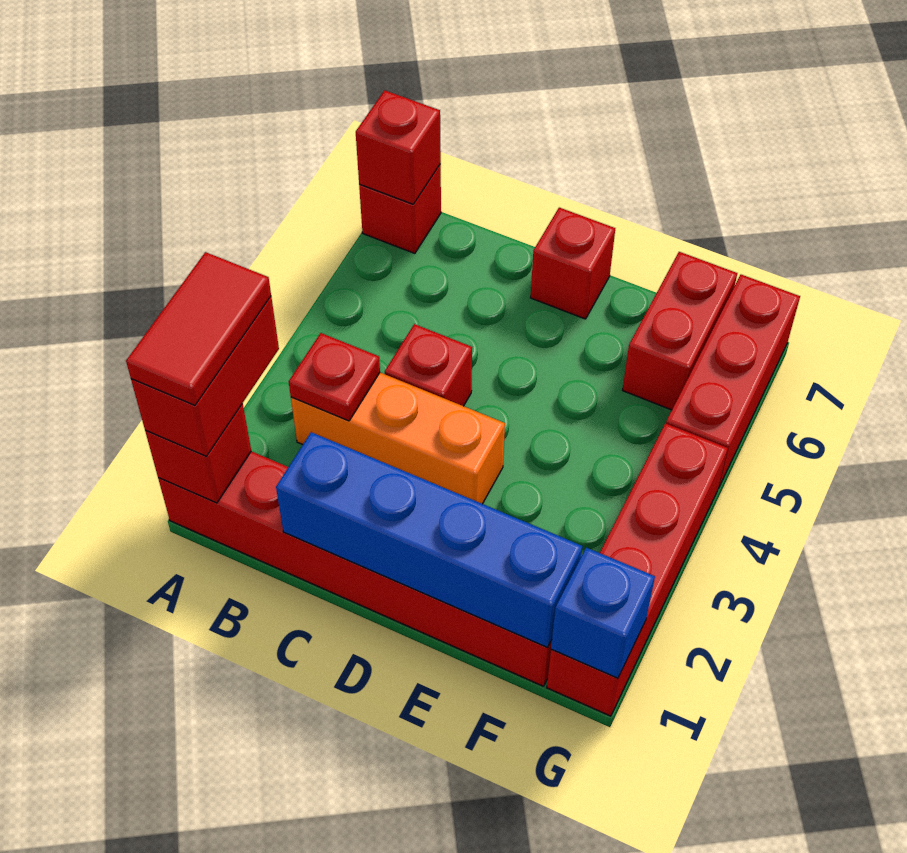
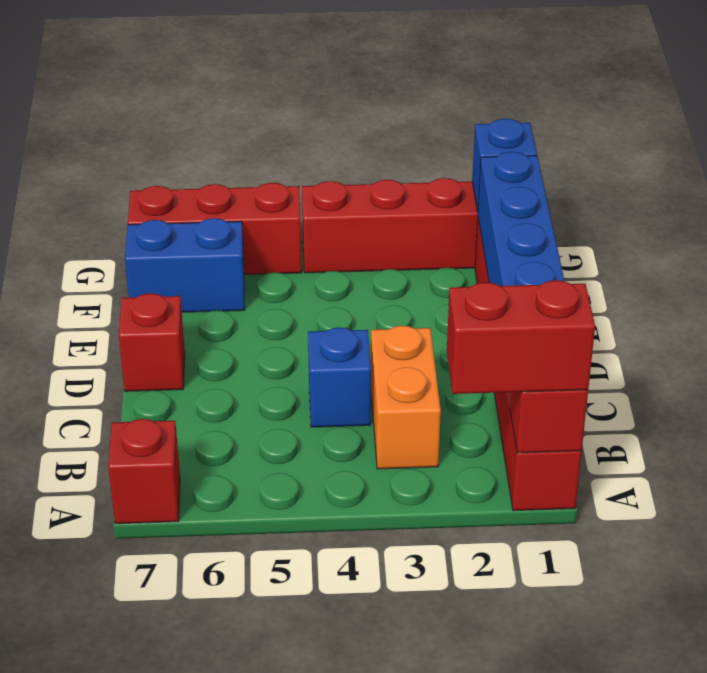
red tile A1:A2 level 4 -> none
red brick A7 level 2 -> none
orange brick B3:D3 level 1 -> orange brick B3:C3 level 1
red plate B3 level 2 -> none
red brick C4 level 1 -> blue brick C4 level 1
red brick F6:F7 level 1 -> blue brick F6:F7 level 1

